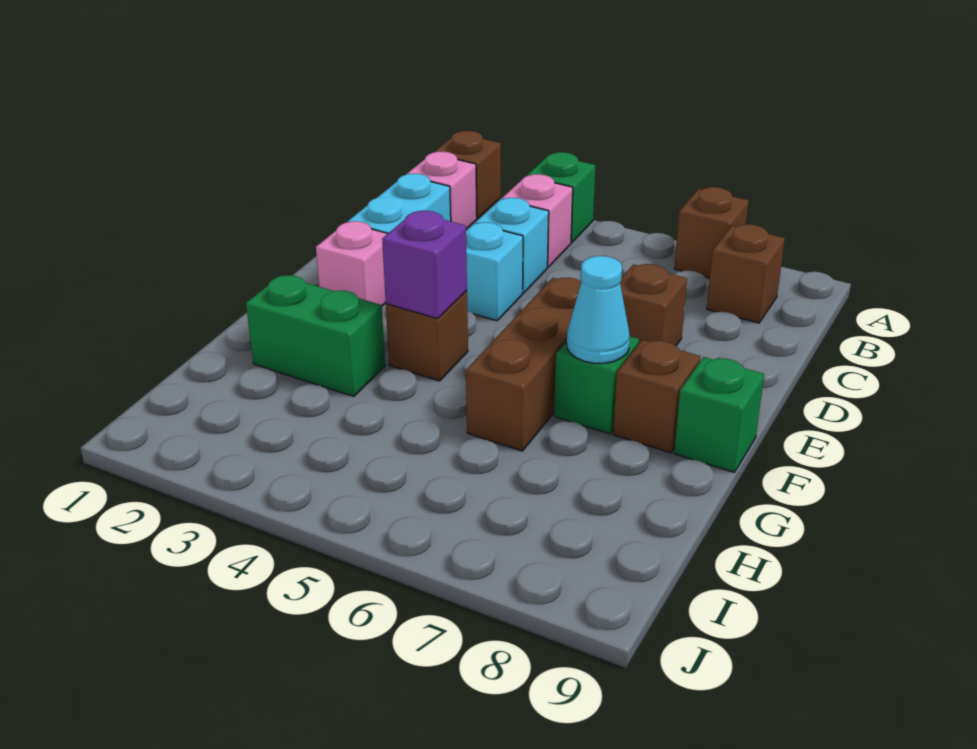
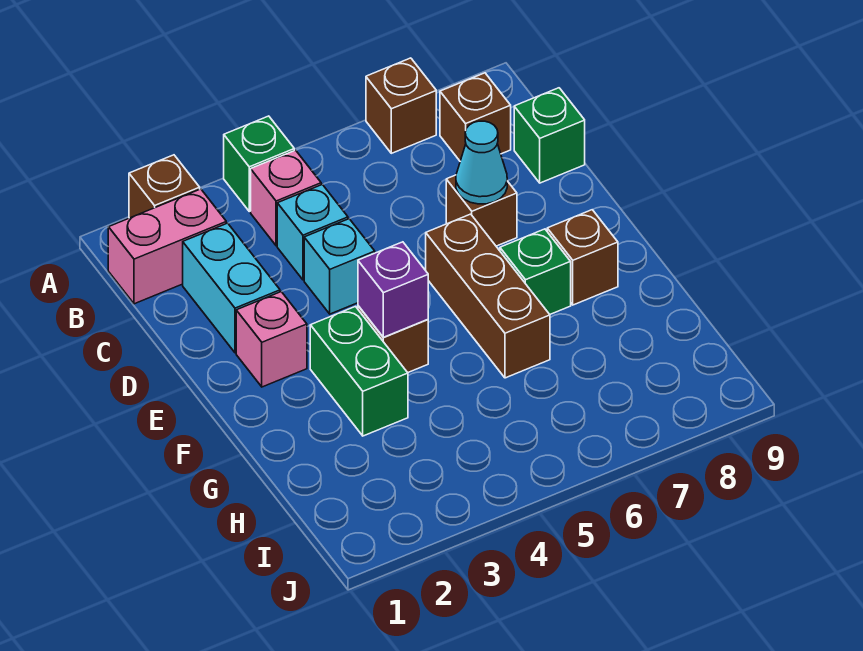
pink brick B2 level 1 -> pink brick B1:B2 level 1
cyan cone F7 level 2 -> cyan cone D7 level 2
green brick F9 level 1 -> green brick C9 level 1
green brick G2:G3 level 1 -> green brick F3:G3 level 1

